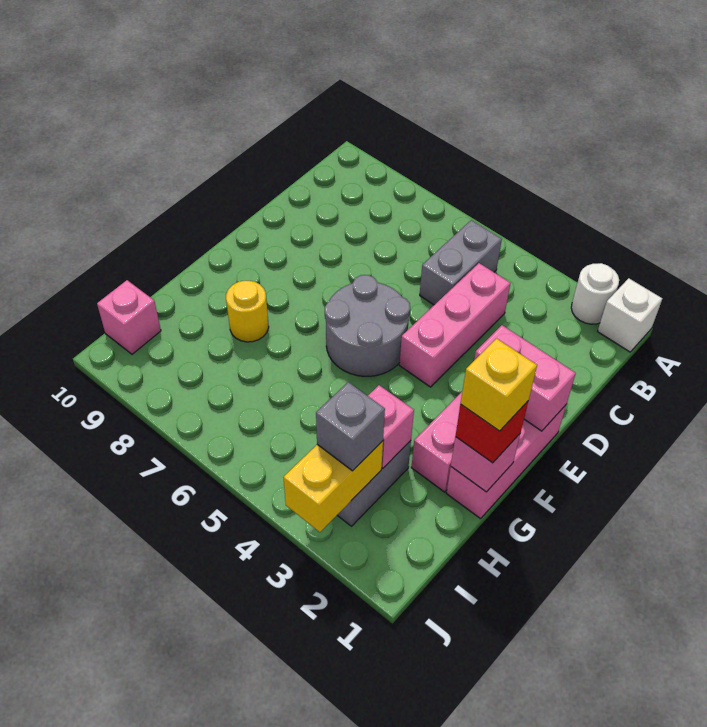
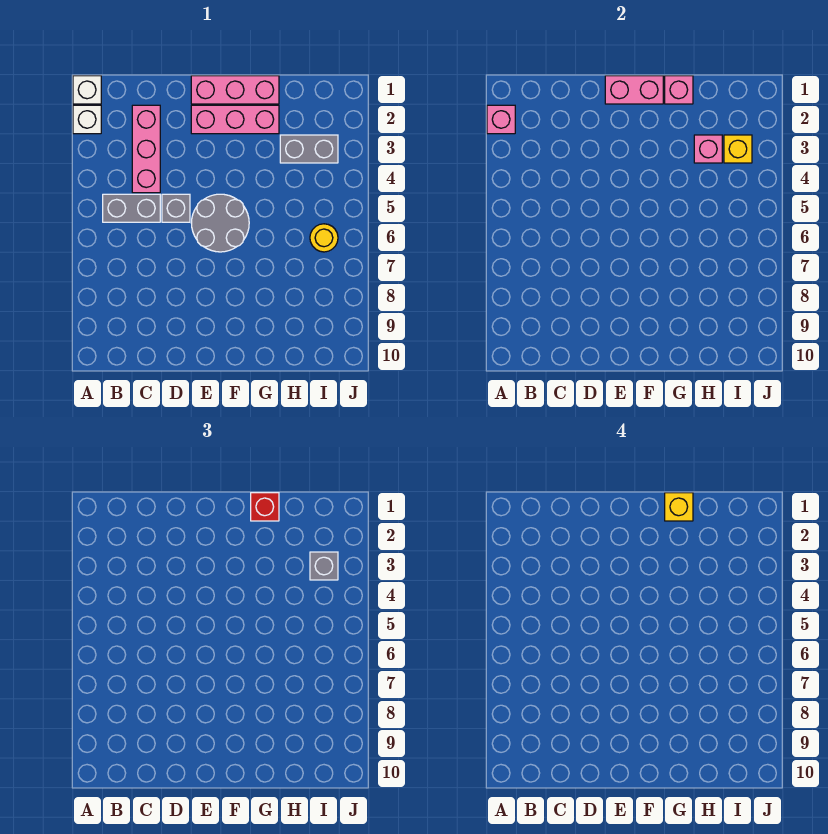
white round brick A2 level 1 -> white brick A2 level 1
pink brick C4:E4 level 1 -> pink brick C2:C4 level 1
none -> grey brick D5 level 1
pink brick E1:E2 level 2 -> pink brick E1:F1 level 2
yellow round brick G8 level 1 -> yellow round brick I6 level 1
yellow brick I3:J3 level 2 -> yellow brick I3 level 2
pink brick I10 level 1 -> pink brick A2 level 2

